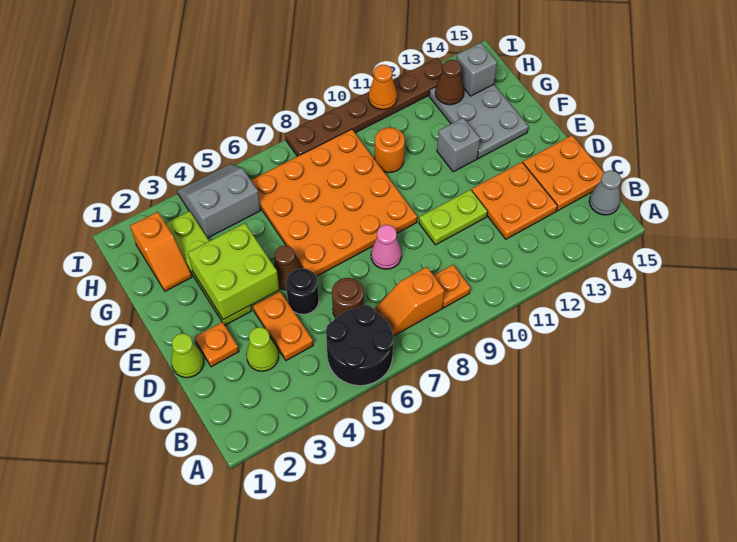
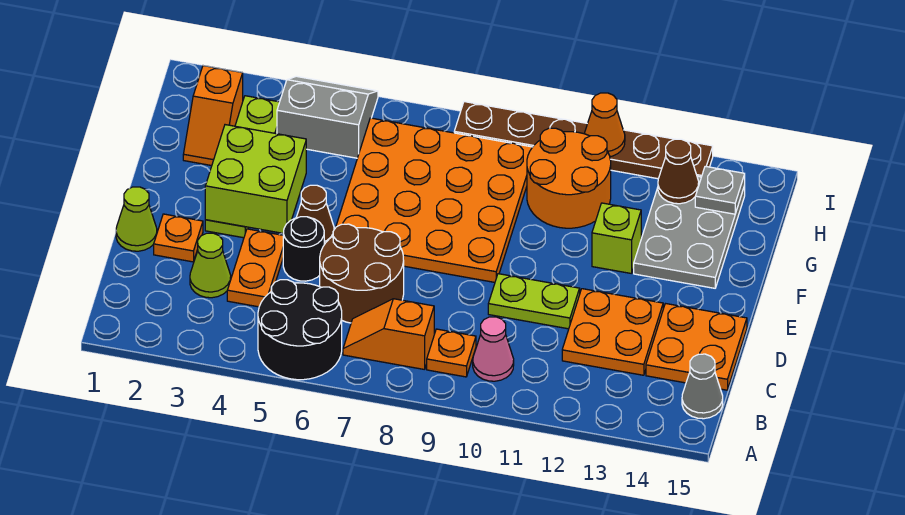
brown round brick C6 level 1 -> brown round brick C6:D7 level 1
pink cone D8 level 1 -> pink cone B10 level 1
grey brick F12 level 1 -> lime brick F12 level 1
orange round brick G10 level 1 -> orange round brick G10:H11 level 1
grey brick H14 level 2 -> grey plate H14 level 2

